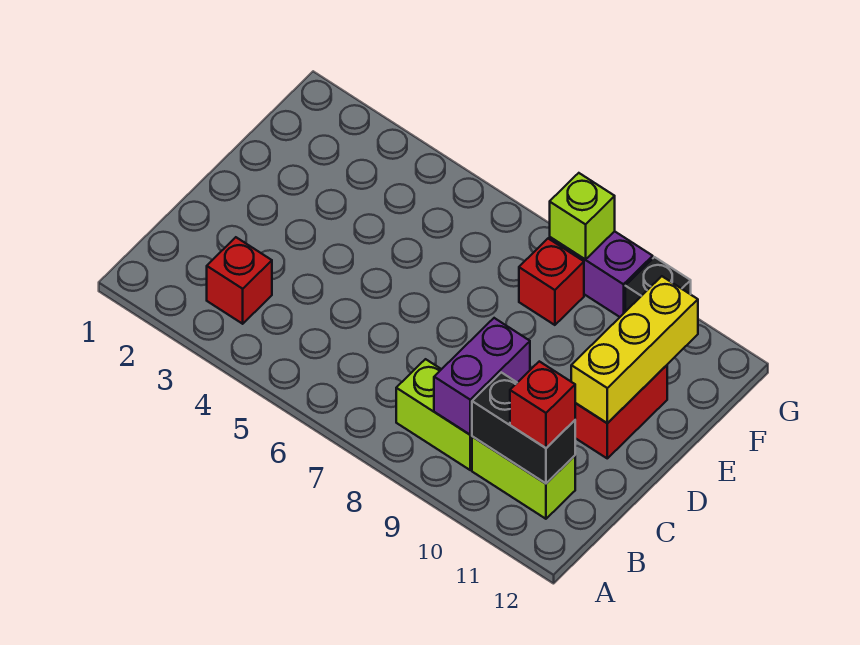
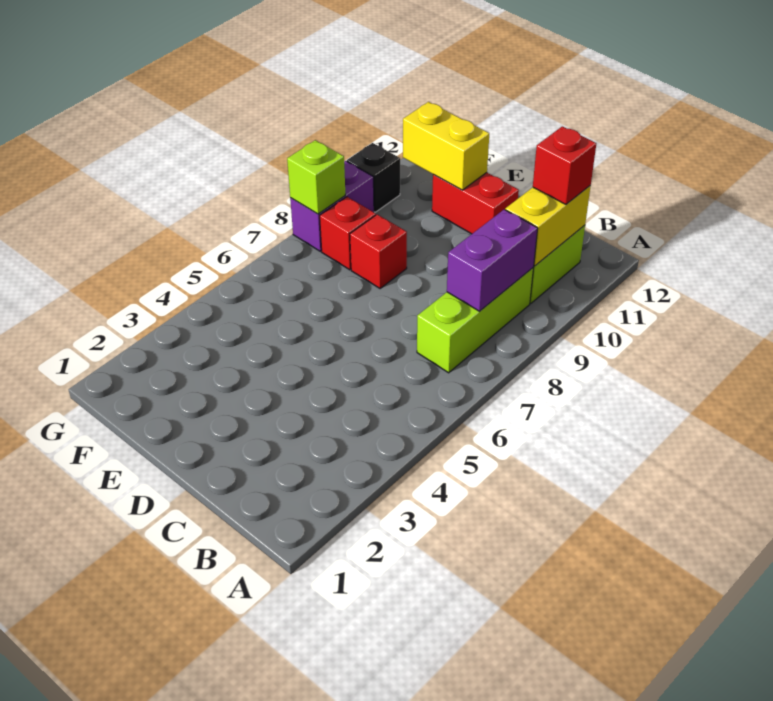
red brick B3 level 1 -> red brick E8 level 1
lime brick B8:B9 level 1 -> lime brick B7:B9 level 1
purple brick B9:C9 level 2 -> purple brick B8:B9 level 2
black brick B10:B11 level 2 -> yellow brick B10:B11 level 2
yellow brick D11:F11 level 2 -> yellow brick E11:F11 level 2

